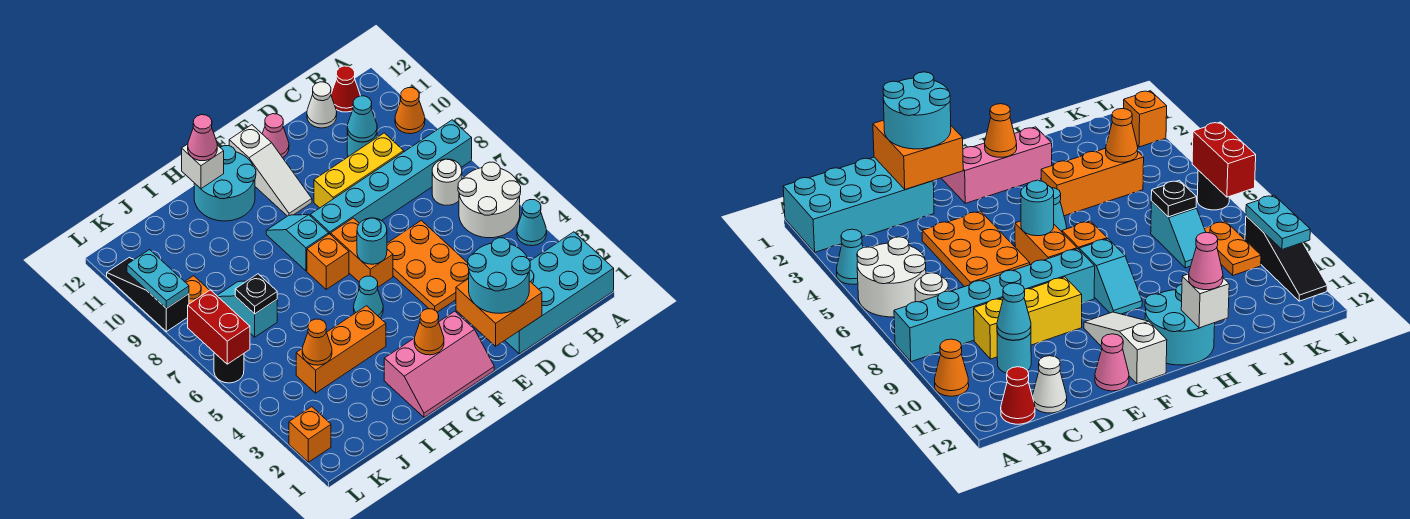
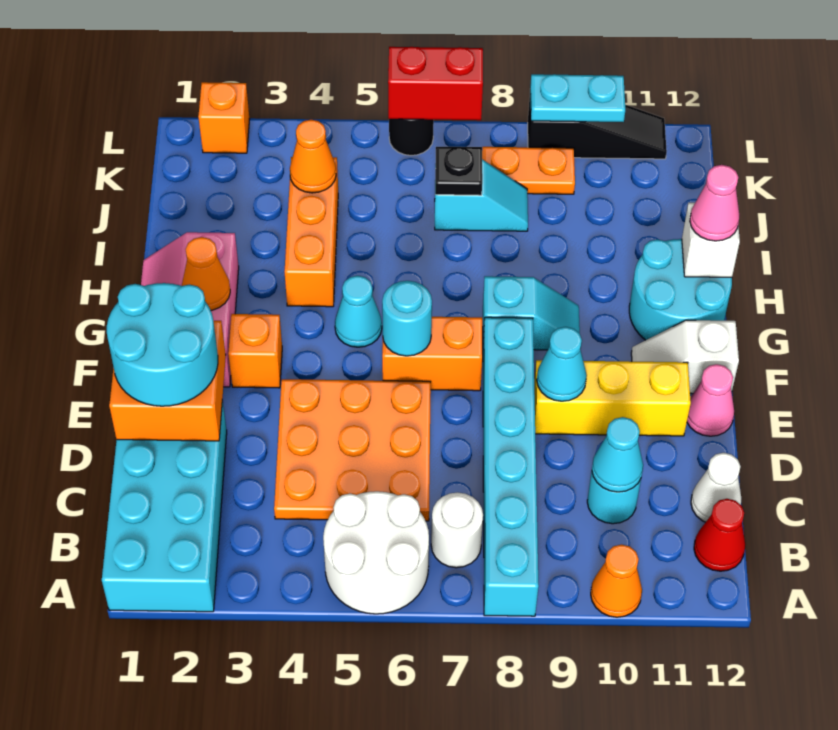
cyan cone A4 level 1 -> cyan cone E9 level 2
yellow brick C9:E9 level 1 -> yellow brick E9:E11 level 1
orange plate D4:E6 level 1 -> orange plate C4:E6 level 1
white slope F10:F12 level 1 top 12 -> white slope F11:F12 level 1 top 12
orange brick G7 level 1 -> orange brick F3 level 1

